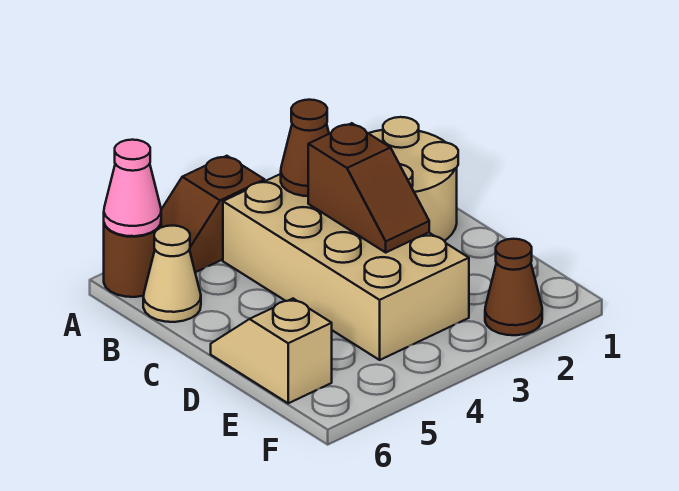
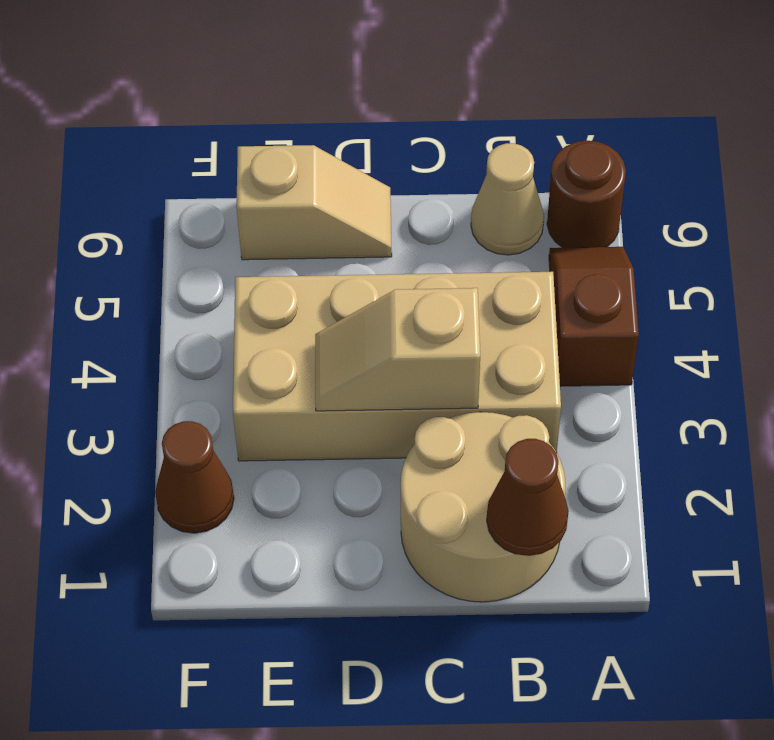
pink cone A6 level 2 -> none
brown cone B3 level 2 -> brown cone B1 level 2
brown slope C3:D3 level 2 top C -> tan slope C3:D3 level 2 top C

